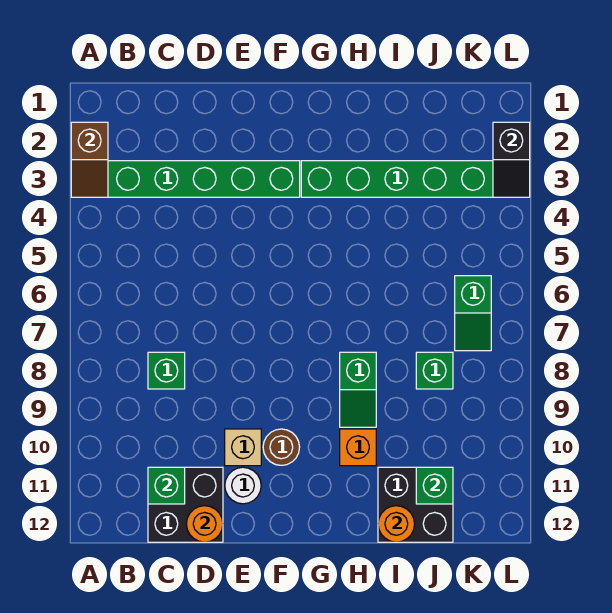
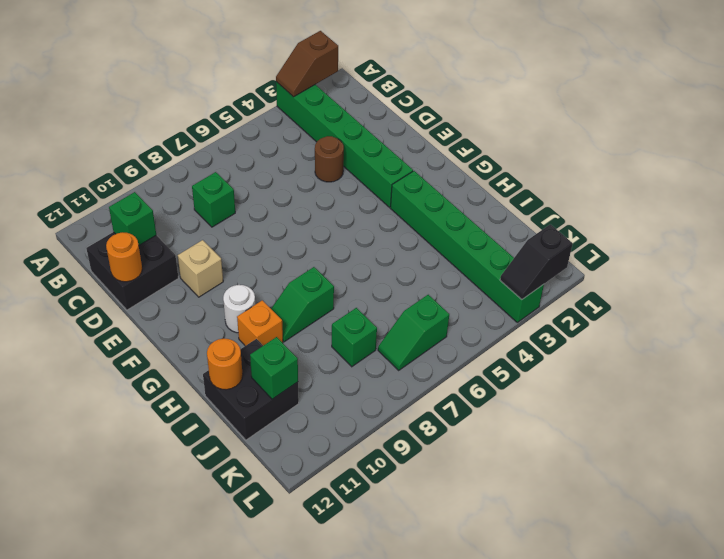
white round brick E11 level 1 -> white round brick G10 level 1
brown round brick F10 level 1 -> brown round brick D4 level 1

